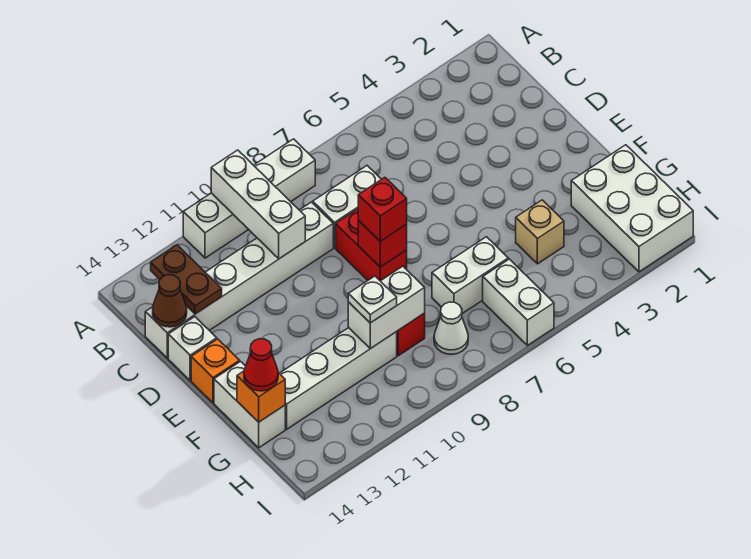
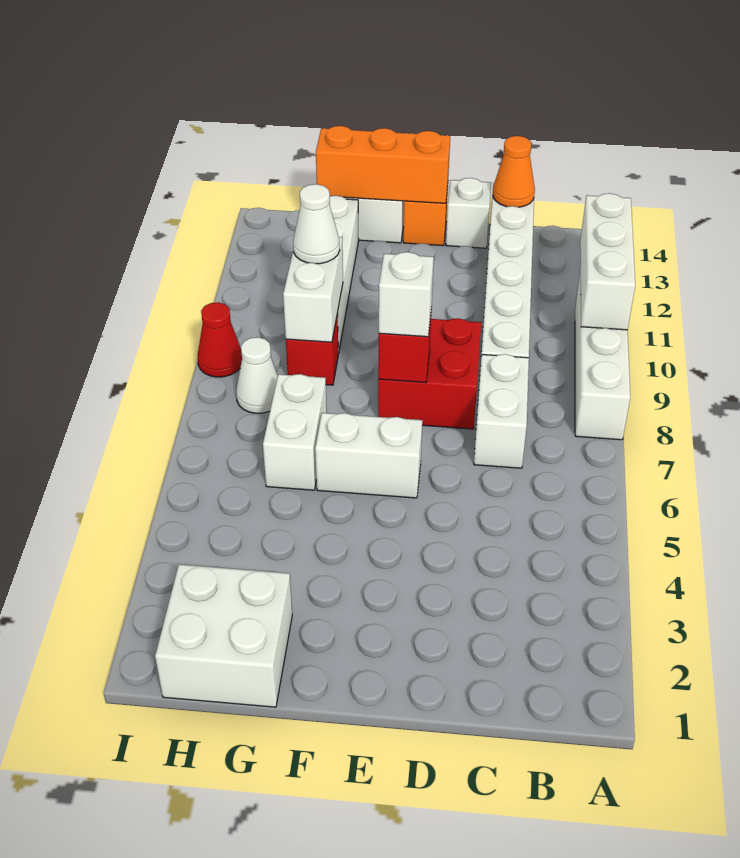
white brick A10:C10 level 2 -> white brick A10:A12 level 2
brown plate B13:C13 level 2 -> none
brown cone C14 level 2 -> orange cone C14 level 2
red brick D8:E8 level 1 -> red brick D8:E9 level 1
red brick E8 level 3 -> white brick E8 level 3
white brick G1:I2 level 1 -> white brick G1:H2 level 1
tan brick G4 level 1 -> none
white plate G10 level 3 -> white cone G10 level 3
orange brick G14 level 2 -> orange brick E14:G14 level 2
red cone G14 level 3 -> red cone I9 level 1
white brick H6:I6 level 1 -> white brick E6:F6 level 1

